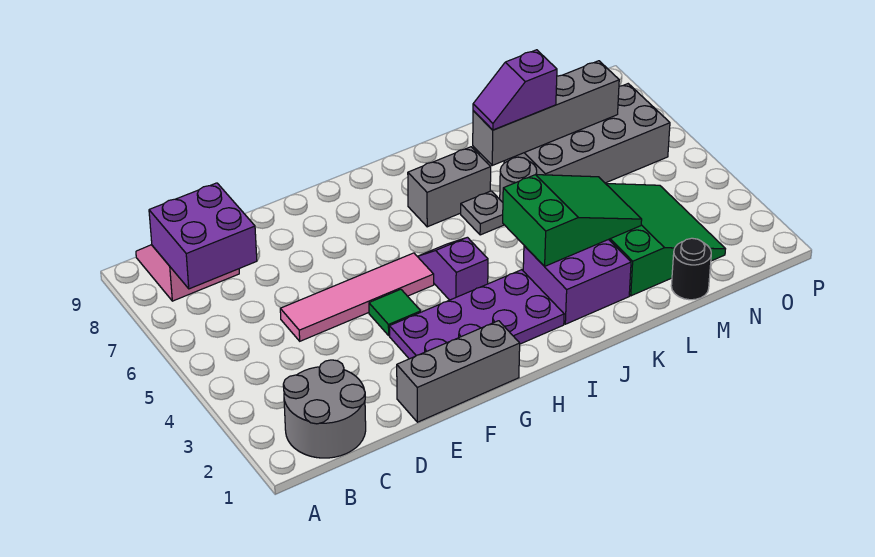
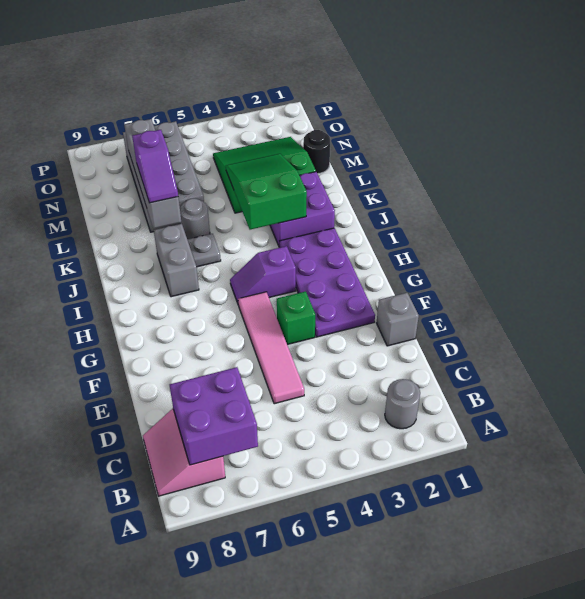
grey round brick B1:C2 level 1 -> grey round brick B2 level 1
grey brick E1:G1 level 1 -> grey brick E1 level 1
green tile F4 level 1 -> green brick F4 level 1

